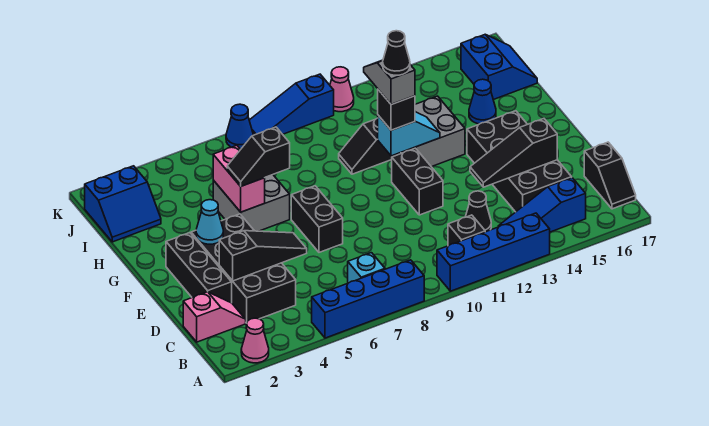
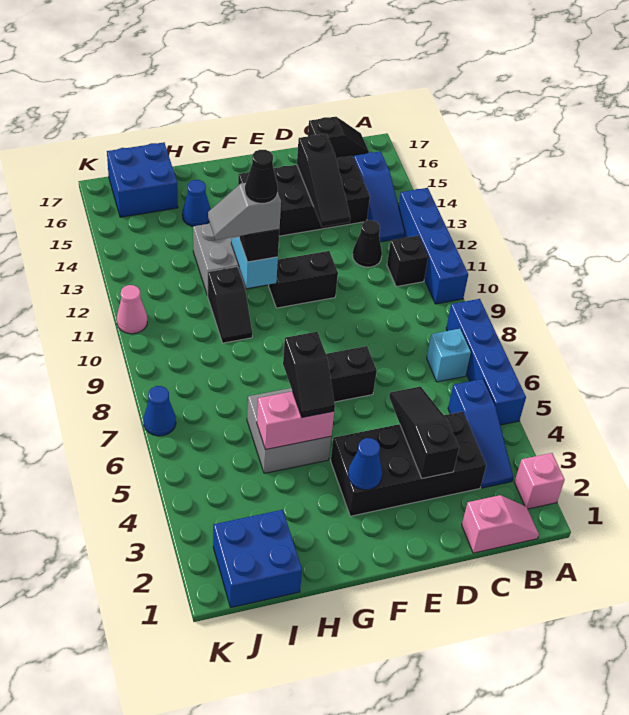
pink cone A2 level 1 -> pink brick A2 level 1
pink slope C1:C2 level 1 top 1 -> pink slope B1:C1 level 1 top C
black brick D2:F2 level 1 -> none
cyan cone F3 level 2 -> blue cone F3 level 2
blue slope I1:J2 level 1 top J -> blue brick I1:J2 level 1
blue slope I16:J17 level 1 top 16 -> blue brick I16:J17 level 1
blue slope K8:K10 level 1 top 10 -> blue slope B3:B5 level 1 top 5

